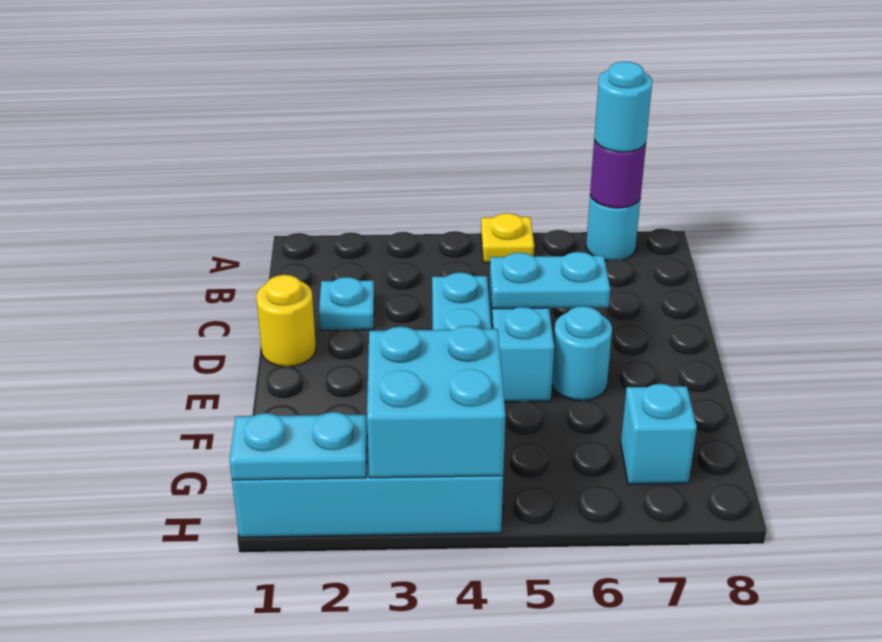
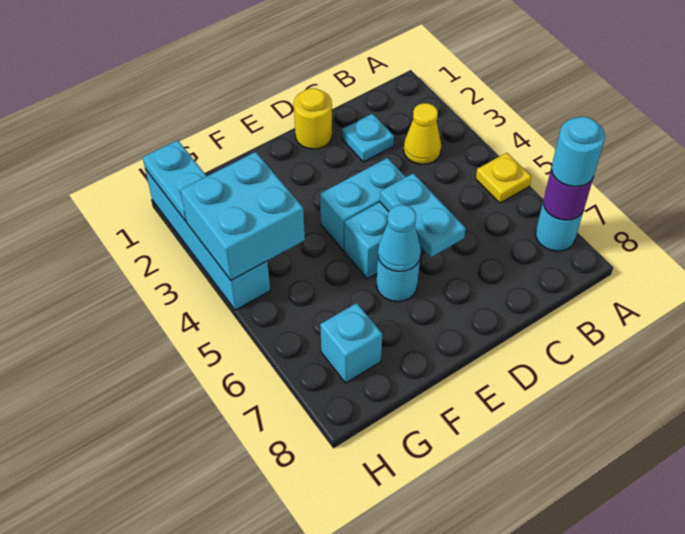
none -> yellow cone B3 level 1
none -> cyan cone E6 level 2

